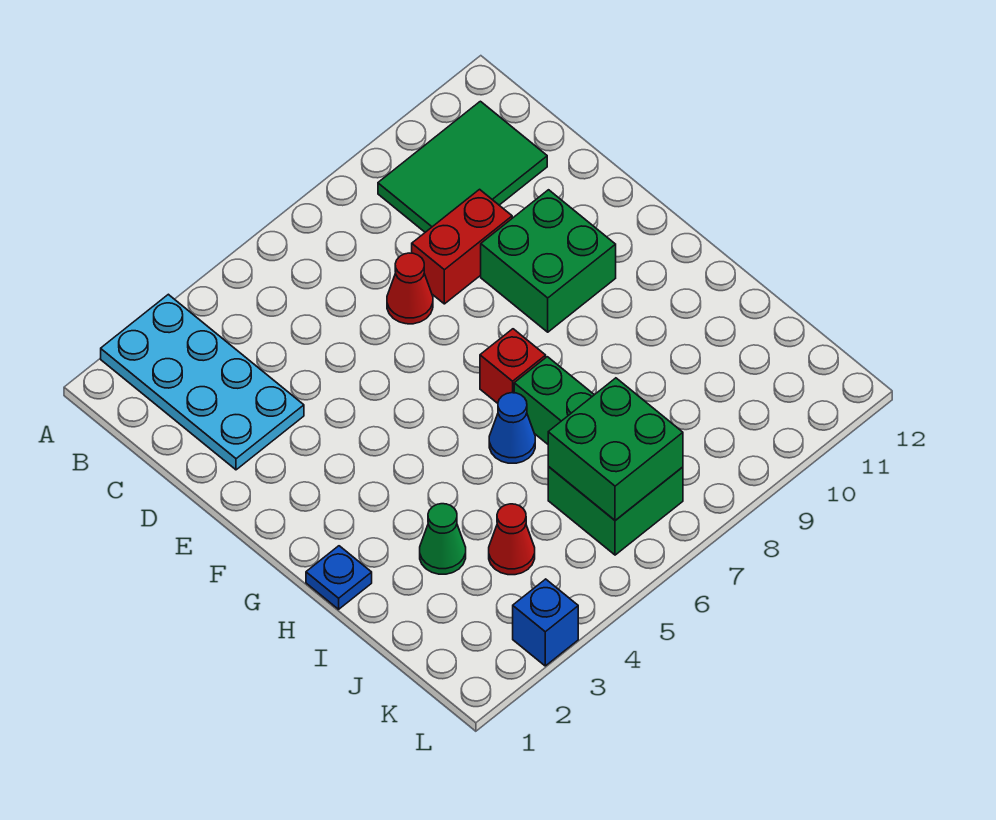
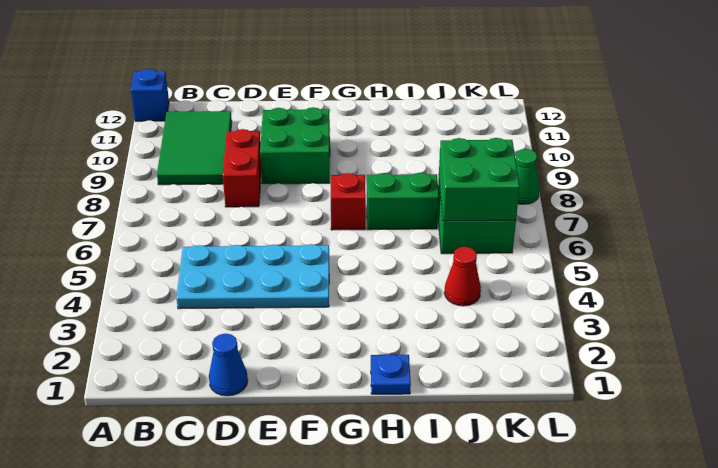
cyan plate A2:D3 level 1 -> cyan plate C4:F5 level 1
red cone D7 level 1 -> none
blue cone H6 level 1 -> blue cone D1 level 1
green cone I3 level 1 -> green cone L8 level 1
blue brick L3 level 1 -> blue brick A12 level 1

